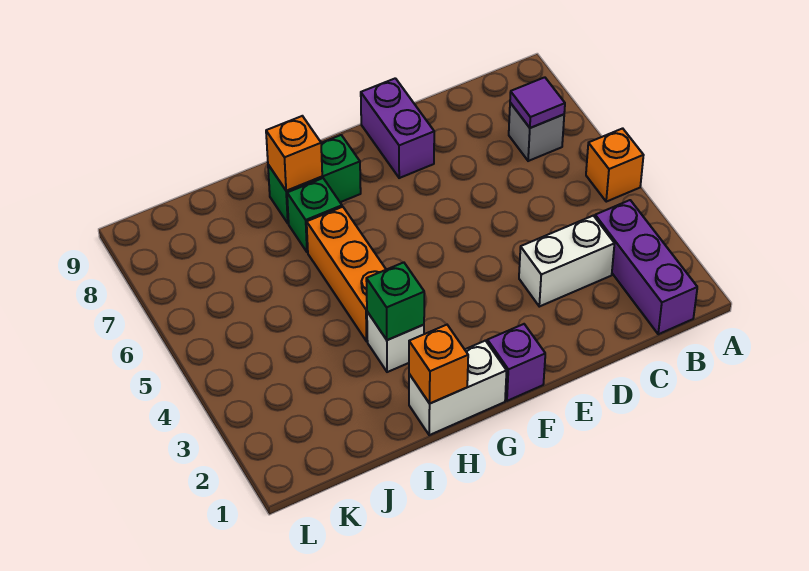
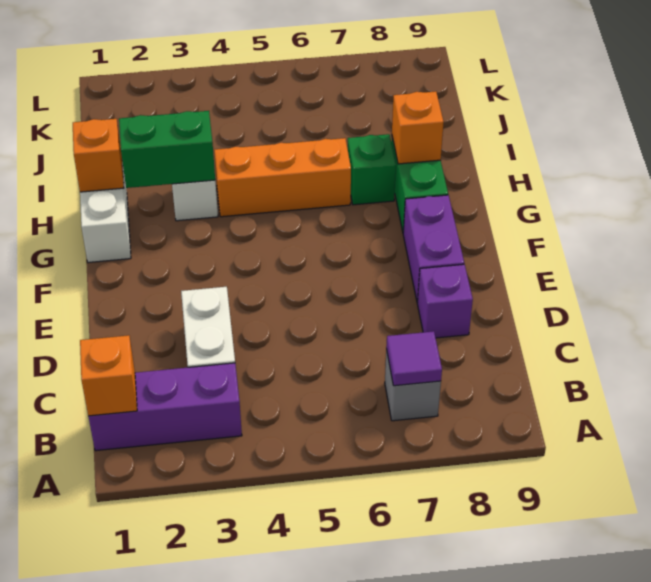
orange brick A5 level 1 -> orange brick B1 level 2
purple brick E8:E9 level 1 -> purple brick E8:F8 level 1
purple brick F1 level 1 -> purple brick D8 level 1
green brick H3 level 2 -> green brick H2:H3 level 2

